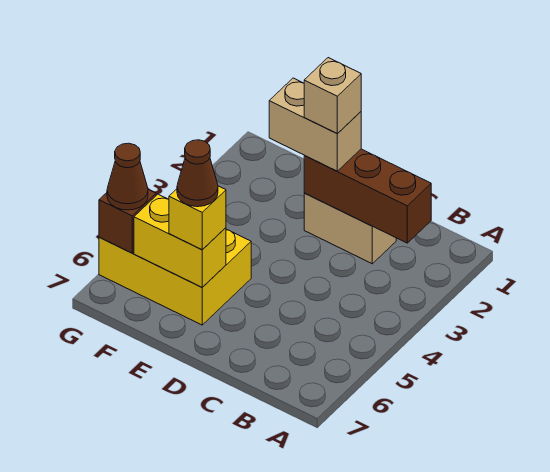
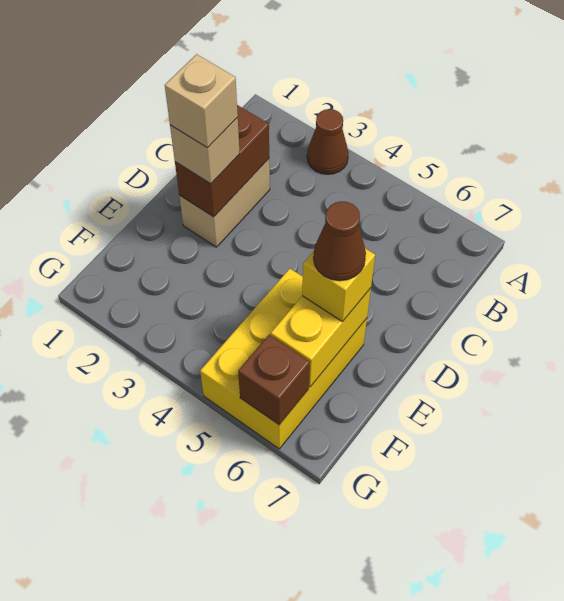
brown brick B2:D2 level 2 -> brown brick C2:D2 level 2
tan brick D2:E2 level 3 -> tan brick D2 level 3
brown cone G6 level 3 -> brown cone A3 level 1

